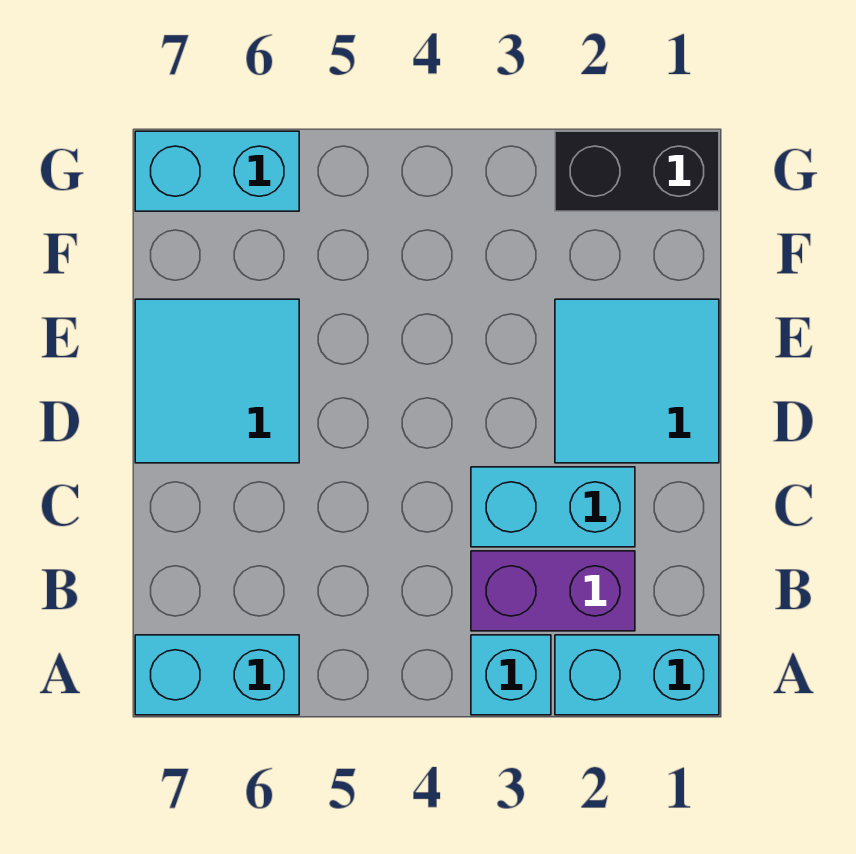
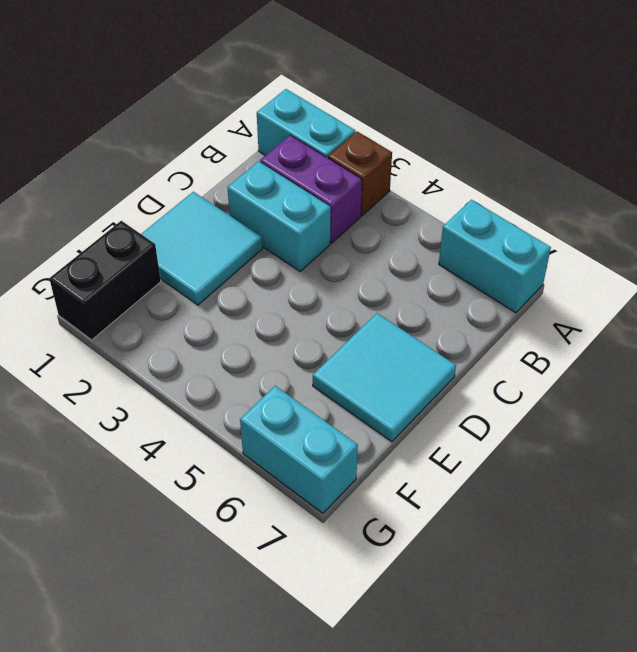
cyan brick A3 level 1 -> brown brick A3 level 1
black brick G1:G2 level 1 -> black brick F1:G1 level 1

